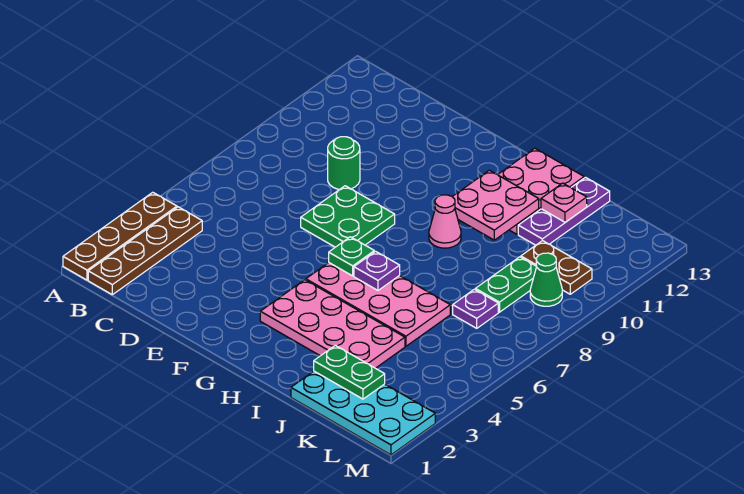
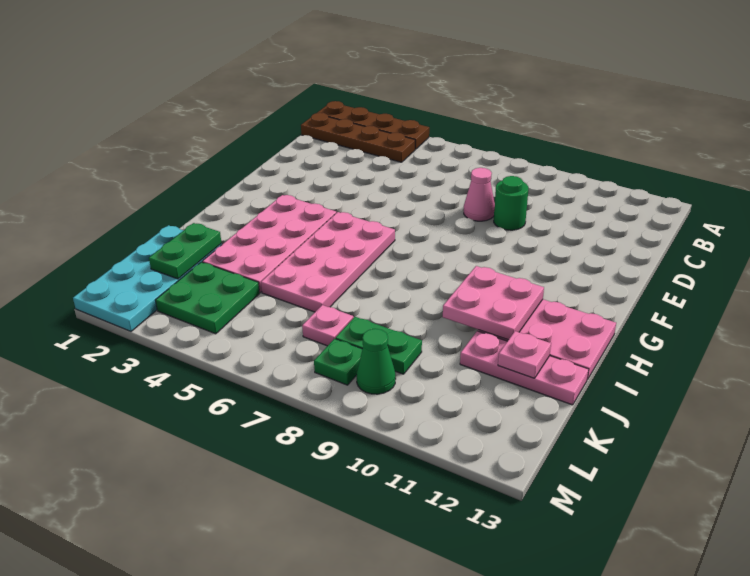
green plate E7:F8 level 1 -> green plate K3:L4 level 1
green plate G6 level 2 -> green plate L8 level 1
purple plate H6 level 2 -> none
pink cone H9 level 1 -> pink cone D8 level 1
purple plate J11:J13 level 1 -> pink plate J11:J13 level 1
purple plate K7 level 1 -> pink plate K7 level 1
brown plate K10:L10 level 1 -> none

